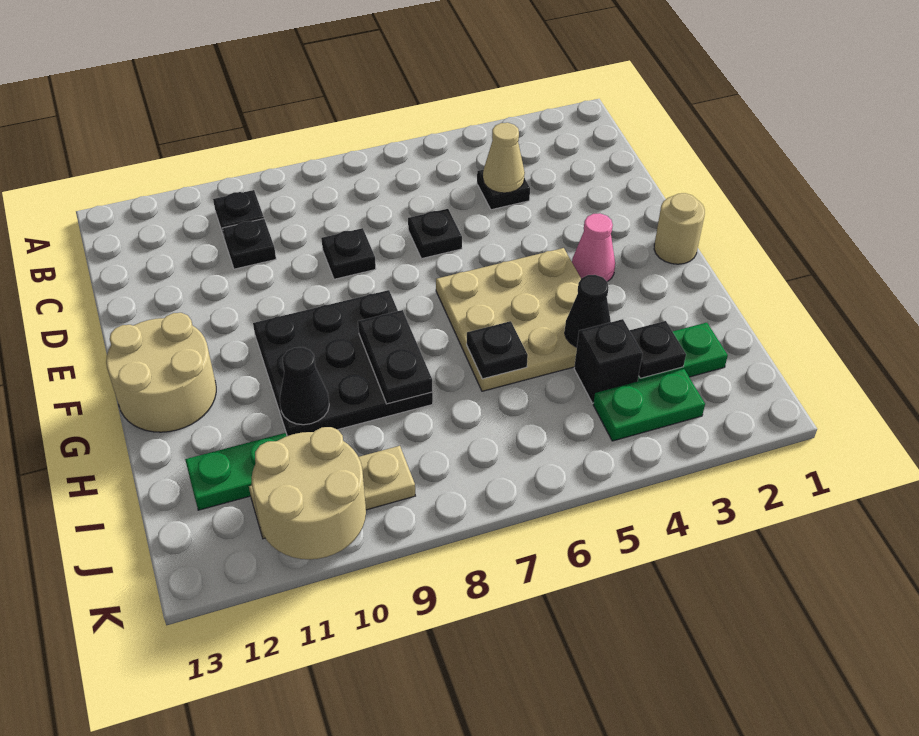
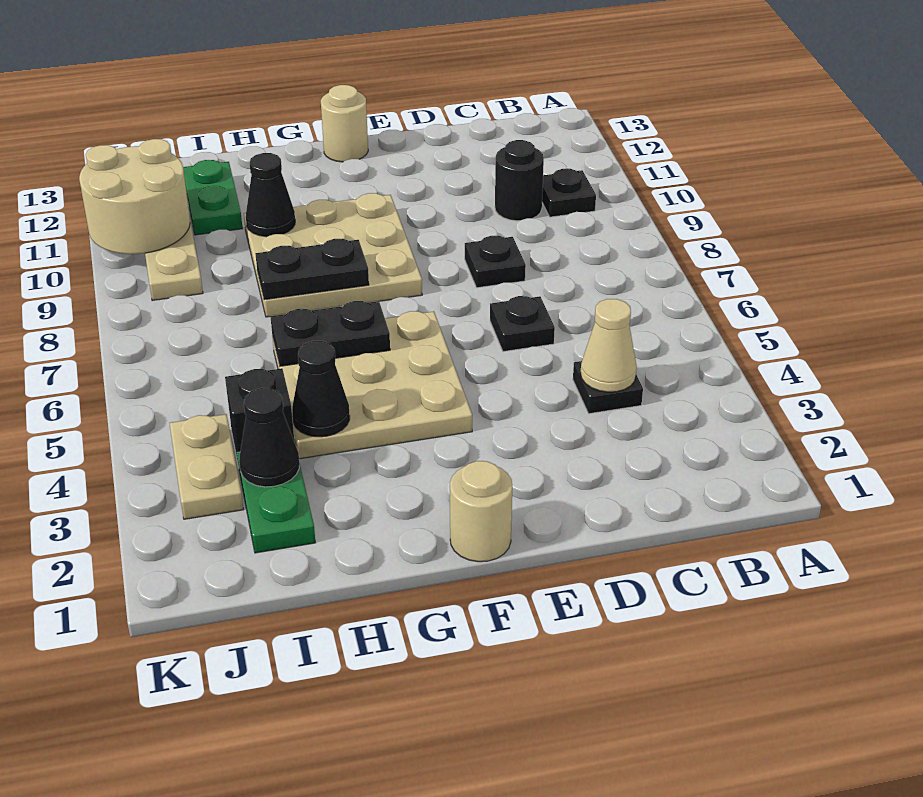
black plate C10 level 1 -> black round brick C10 level 1
pink cone F3 level 1 -> none
black plate F8:H10 level 1 -> tan plate F8:H10 level 1
tan round brick F12:G13 level 1 -> tan round brick F13 level 1
black plate H6 level 2 -> black plate G6:H6 level 2
black plate I3 level 2 -> black cone I3 level 2
green plate J3:J4 level 1 -> tan plate J3:J4 level 1

